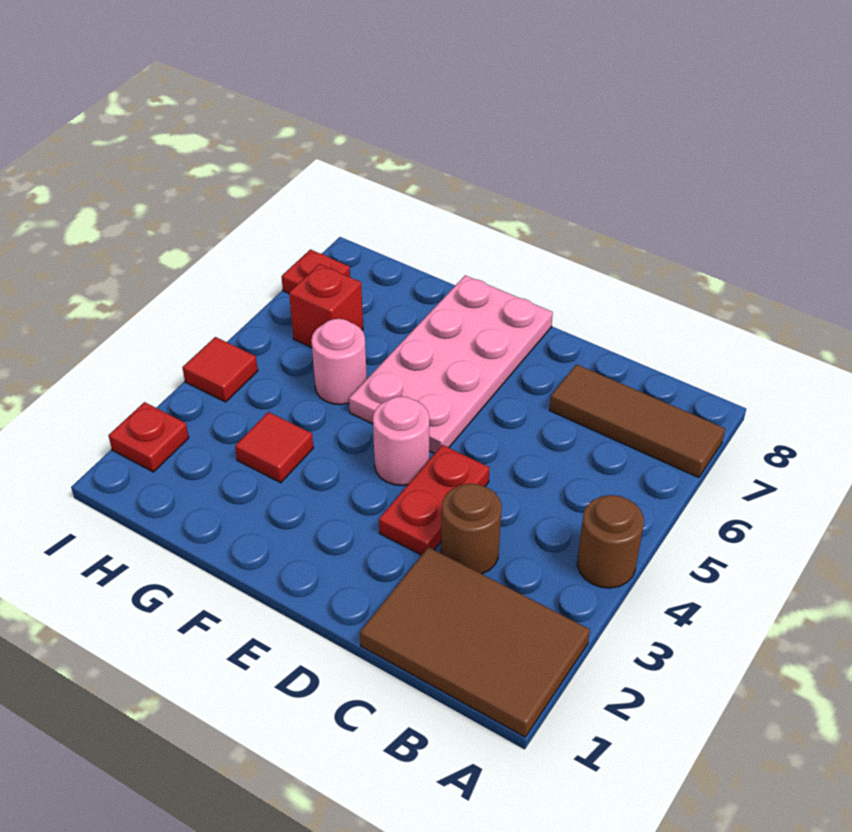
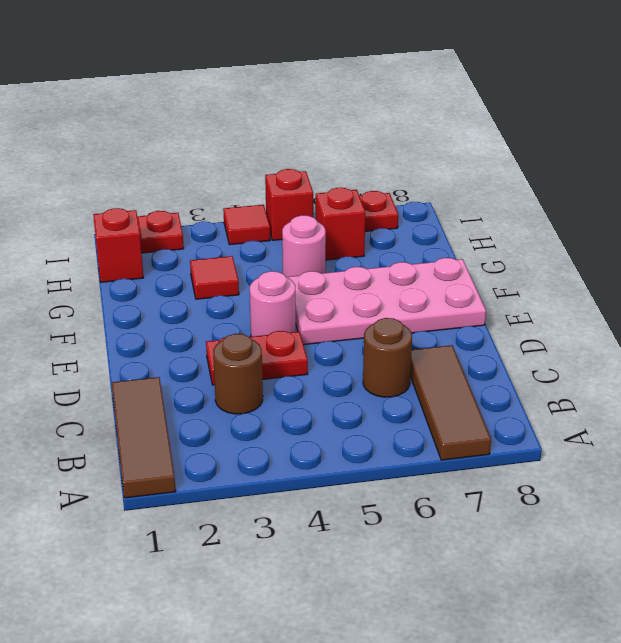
brown tile A1:C2 level 1 -> brown tile A1:C1 level 1
brown round brick A4 level 1 -> brown round brick C6 level 1
none -> red brick H1 level 1
none -> red brick I5 level 1

